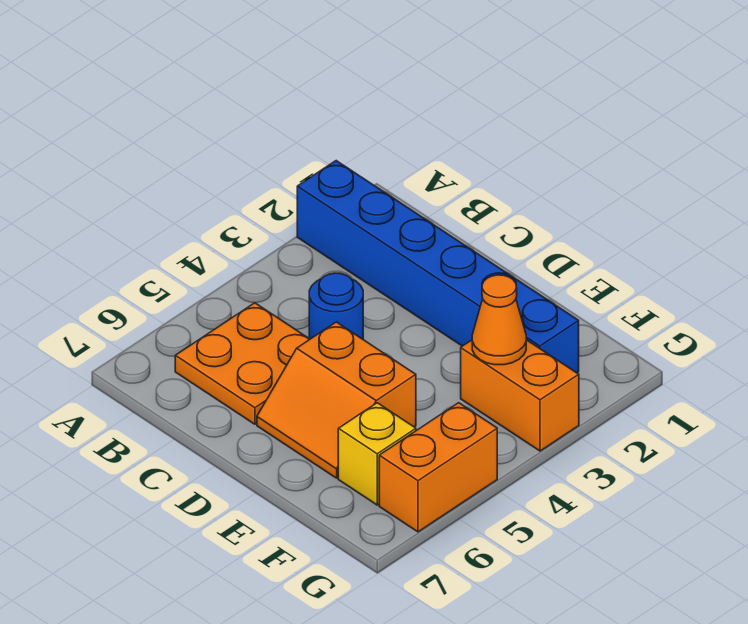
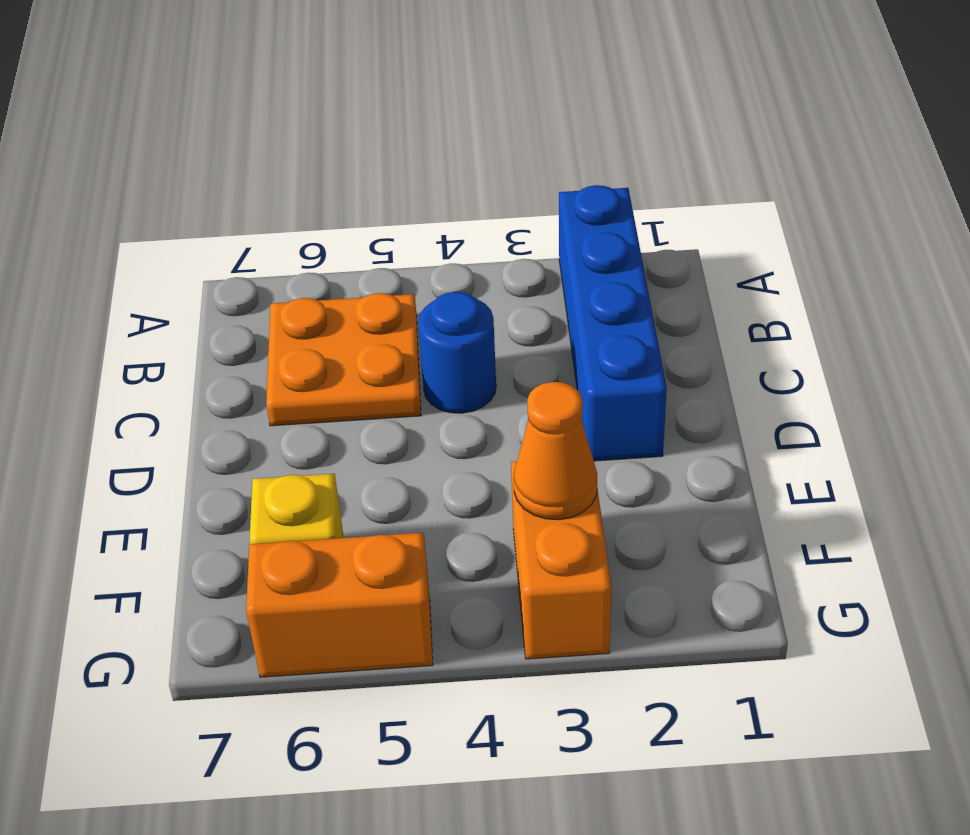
blue brick A2:F2 level 1 -> blue brick A2:D2 level 1
orange slope D5:E6 level 1 top 5 -> none

